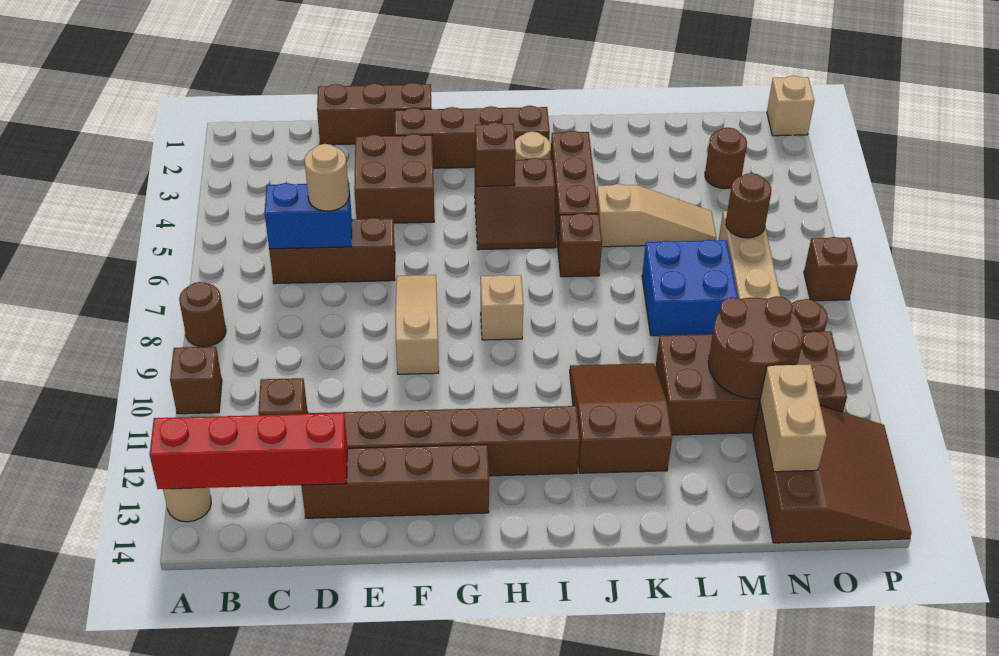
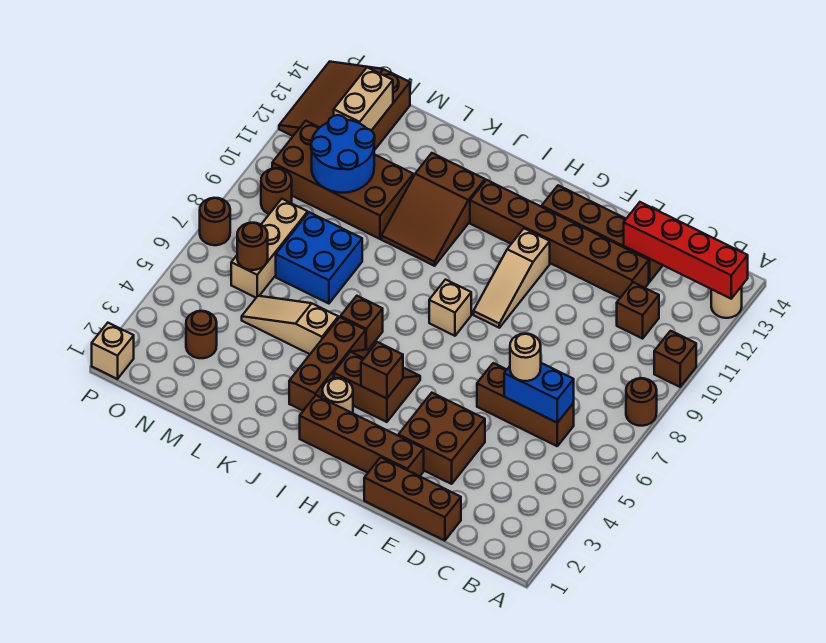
tan slope F7:F9 level 1 top 9 -> tan slope G9:G11 level 1 top 11
brown round brick M10:N11 level 2 -> blue round brick M10:N11 level 2
brown brick P7 level 1 -> brown round brick P7 level 1

